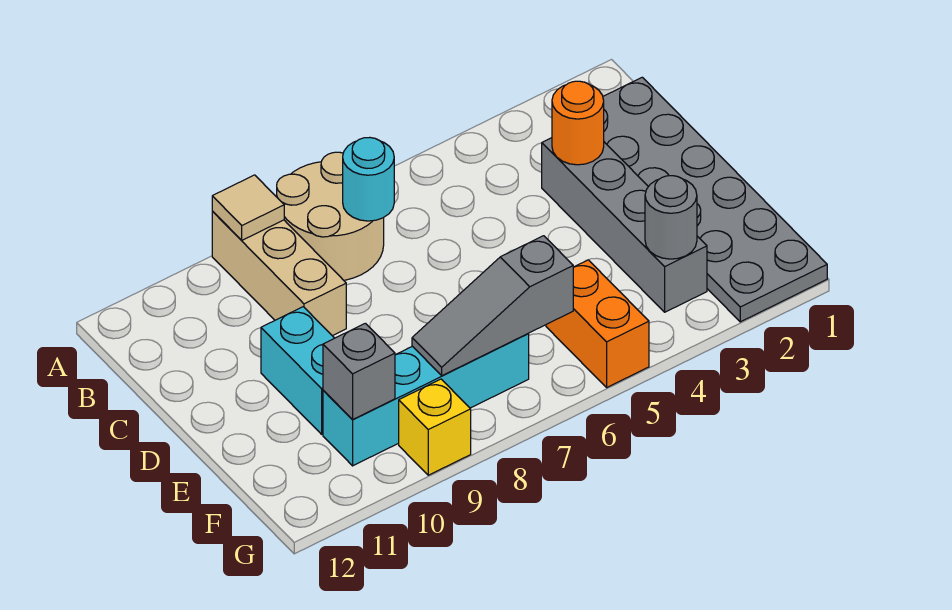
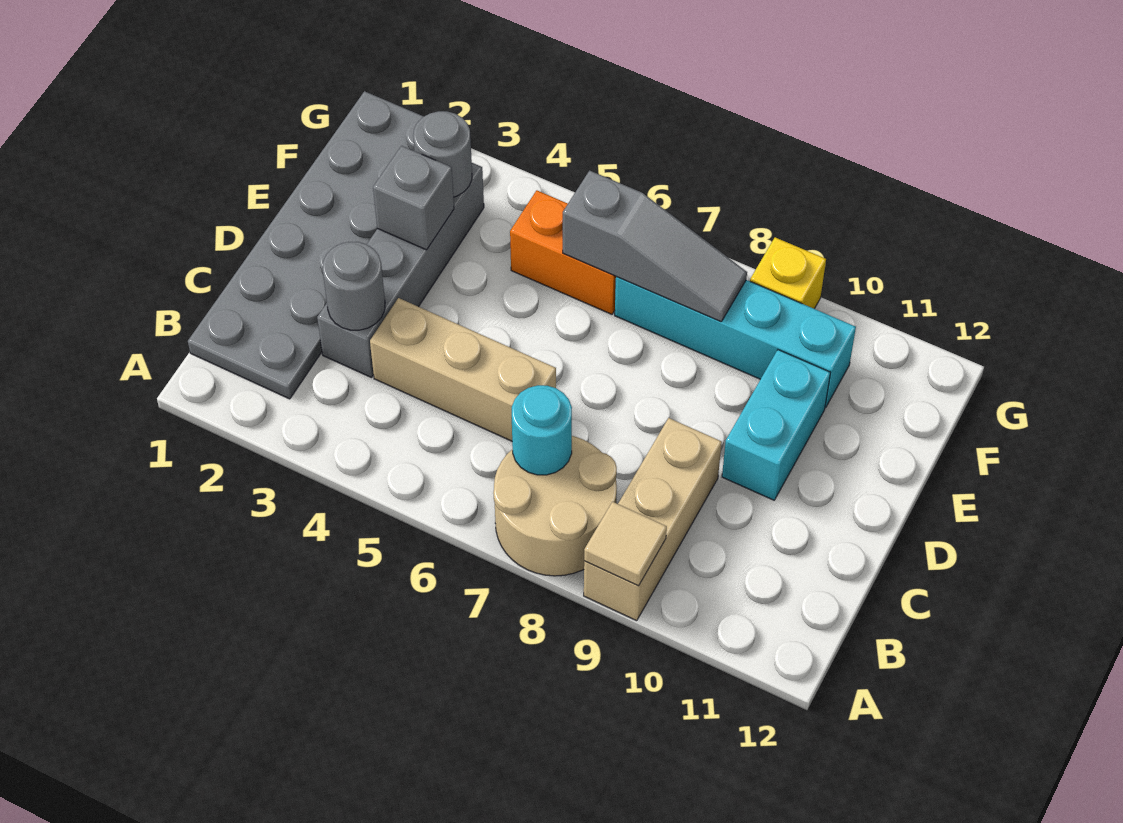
orange round brick C3 level 2 -> grey round brick C3 level 2
none -> tan brick C4:C6 level 1
orange brick F5:G5 level 1 -> orange brick F5:F6 level 1
grey brick F10 level 2 -> grey brick E3 level 2

